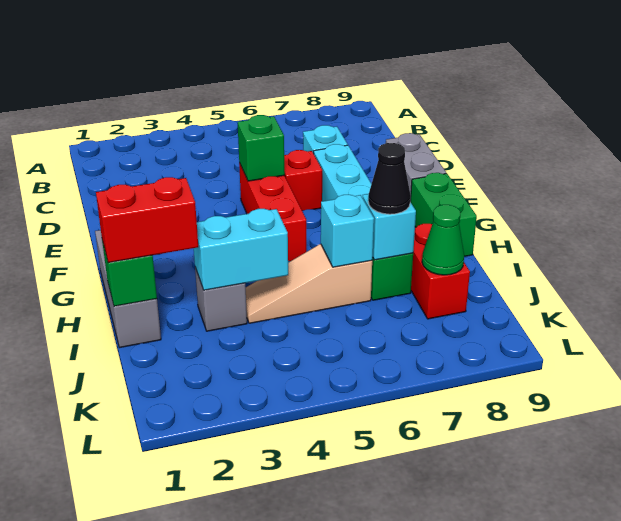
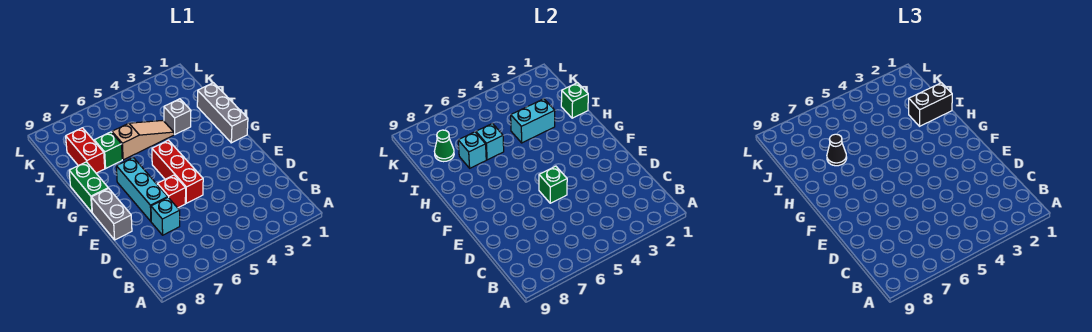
red brick I1:I2 level 3 -> black brick I1:I2 level 3

